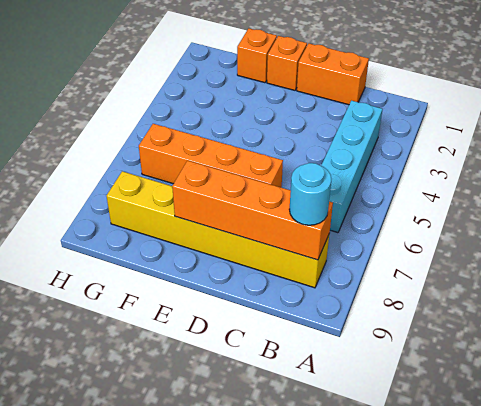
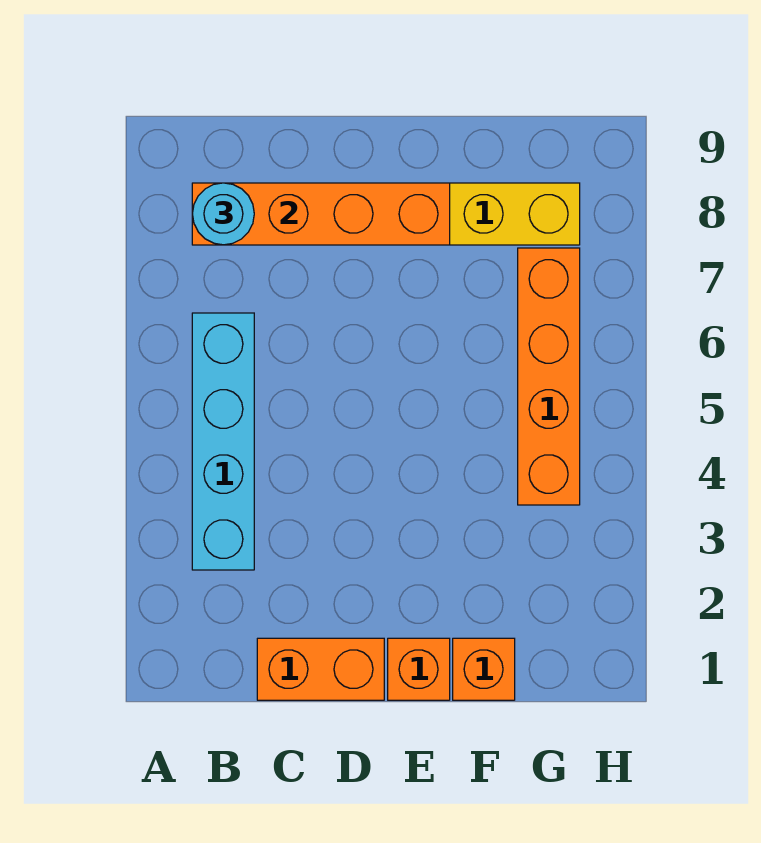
orange brick D6:G6 level 1 -> orange brick G4:G7 level 1

